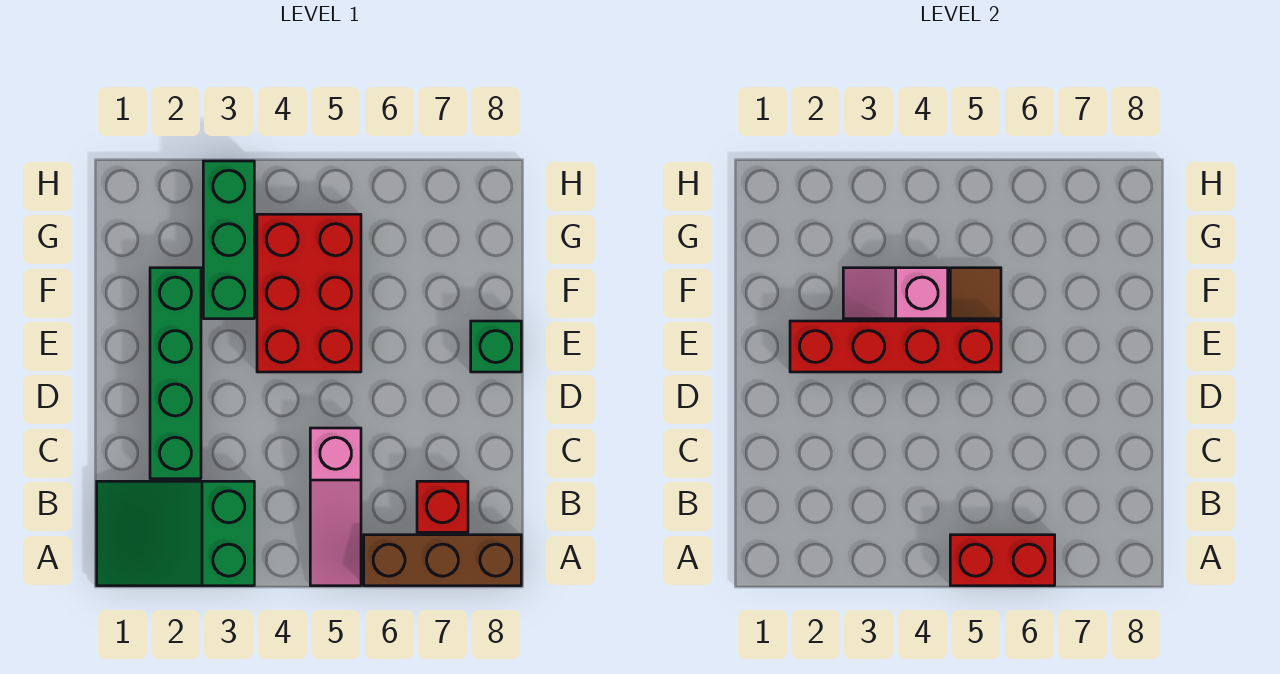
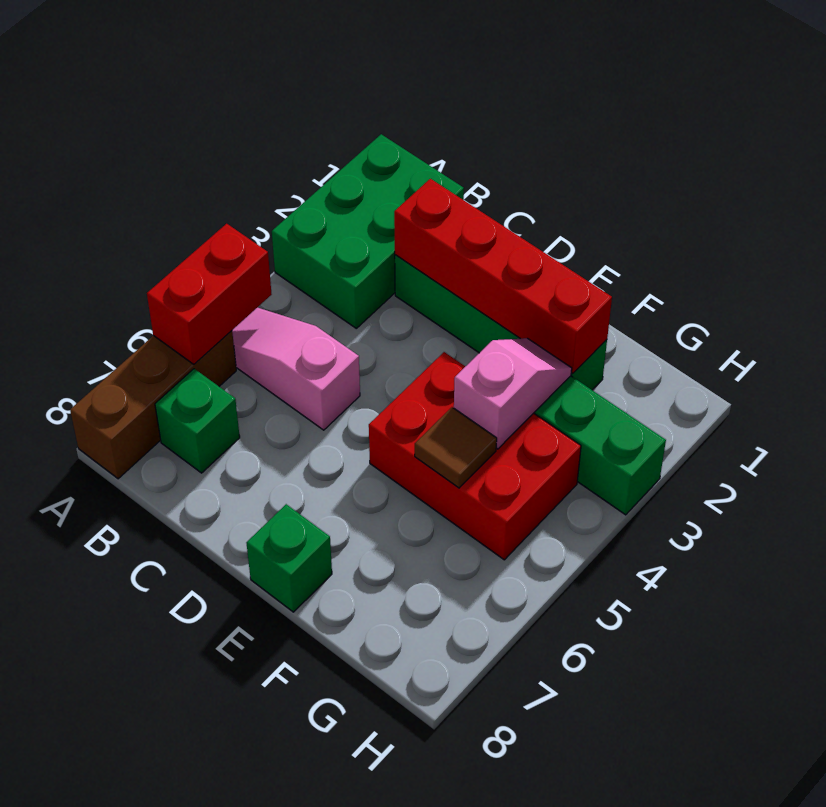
green slope A1:B3 level 1 top 3 -> green brick A1:B3 level 1
red brick B7 level 1 -> green brick B7 level 1
red brick E2:E5 level 2 -> red brick C2:F2 level 2

